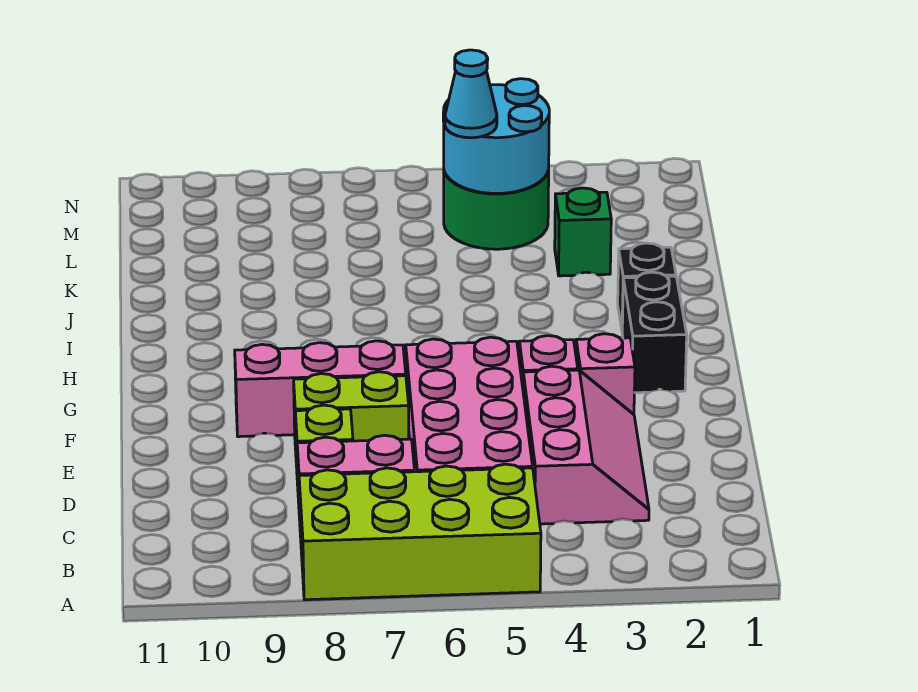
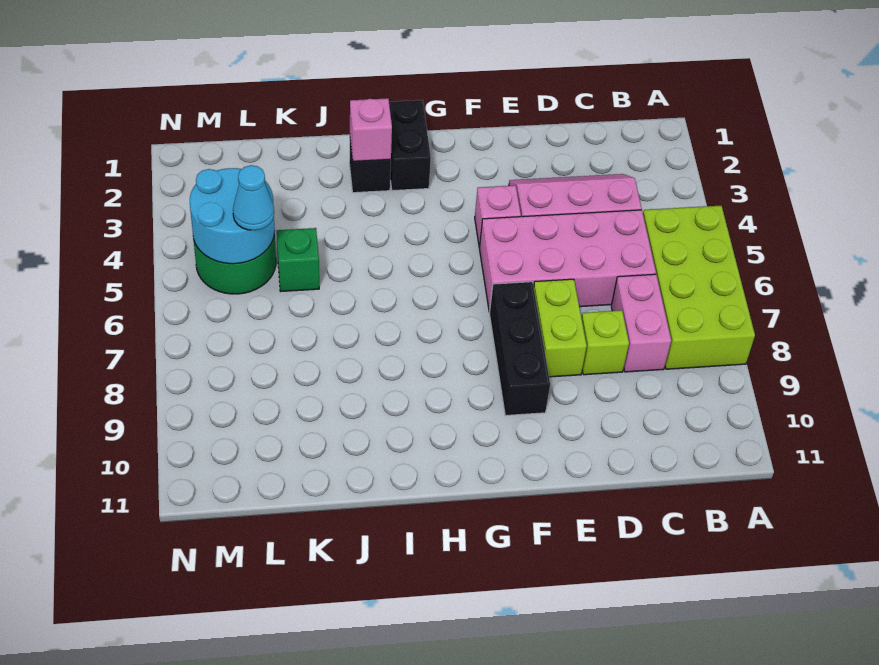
pink brick F3 level 1 -> pink brick I2 level 2
pink brick F7:F9 level 1 -> black brick F7:F9 level 1
black brick G2:H2 level 1 -> black brick H1:H2 level 1
green brick K3 level 1 -> green brick K5 level 1

